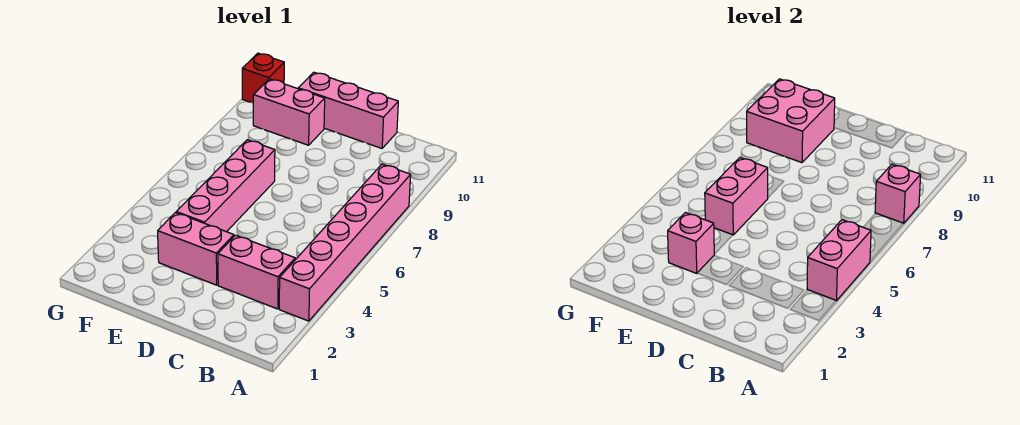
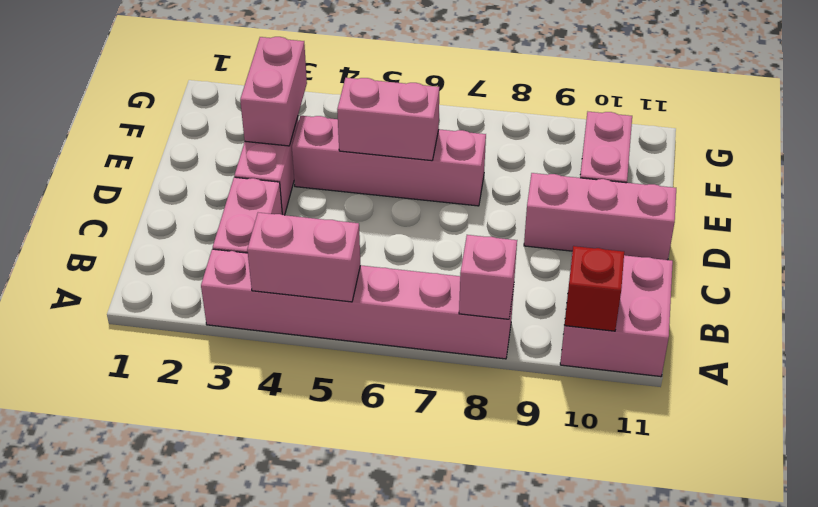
pink brick C11:E11 level 1 -> pink brick D9:D11 level 1
pink brick E3 level 2 -> pink brick E3:F3 level 2
pink brick E9:F10 level 2 -> pink brick A10:B11 level 1
red brick G11 level 1 -> red brick A10 level 2

